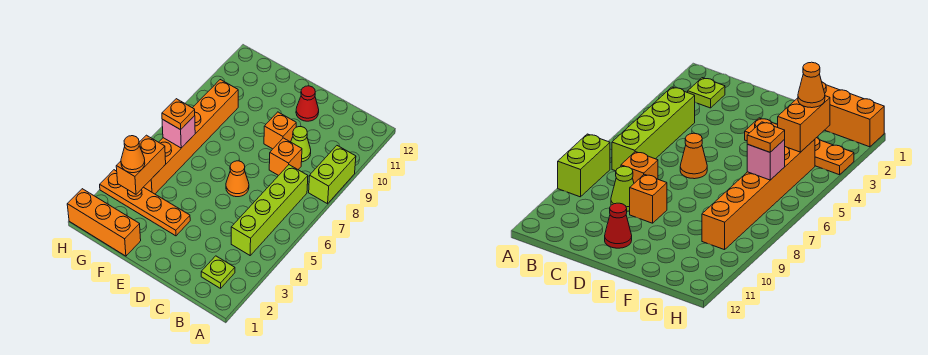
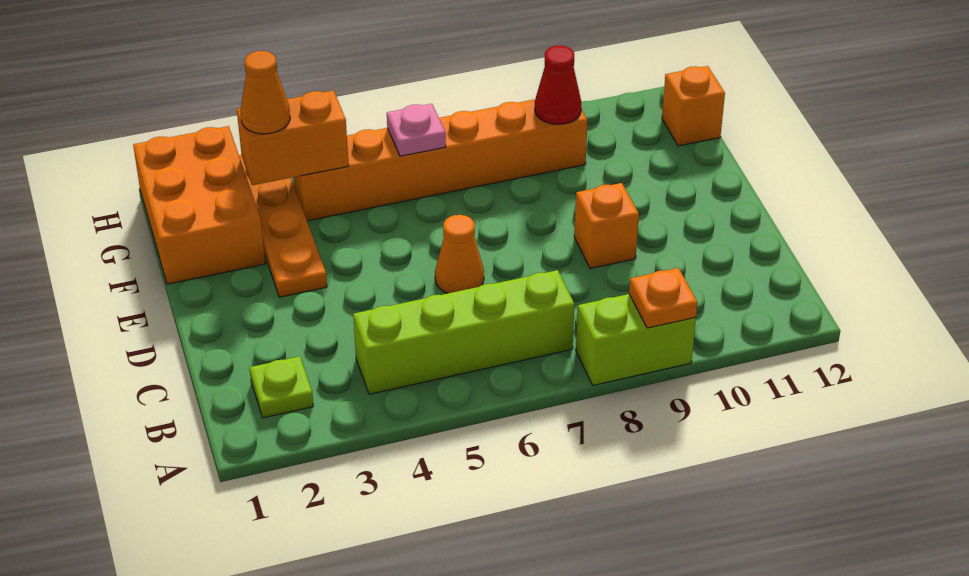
orange brick C8 level 1 -> orange brick G12 level 1
lime cone C9 level 1 -> none
red cone D11 level 1 -> red cone G9 level 2
orange brick F1:H1 level 1 -> orange brick F1:H2 level 1
pink brick G6 level 2 -> pink plate G6 level 2
orange plate G6 level 3 -> orange plate A9 level 2

